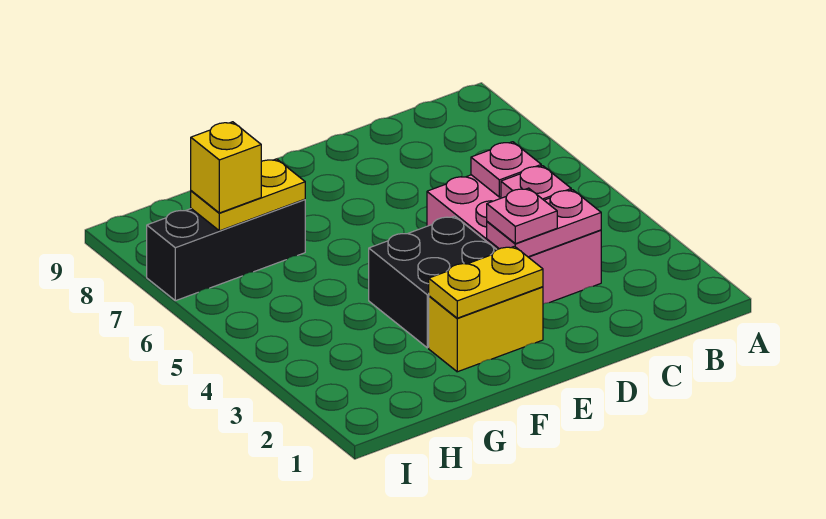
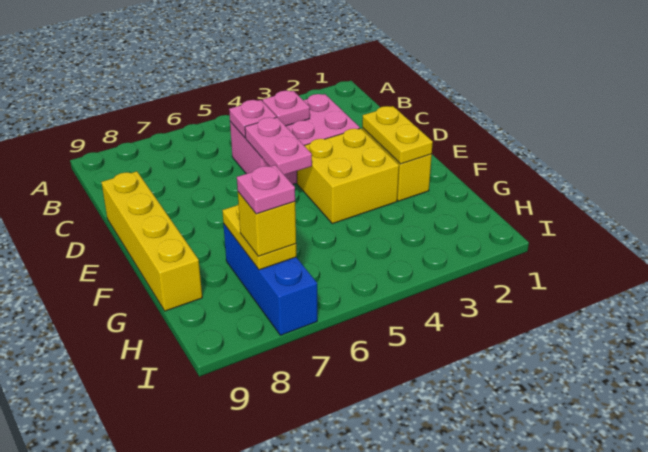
pink plate C3:D3 level 2 -> pink plate D5:E5 level 2
pink plate D3 level 3 -> pink plate H7 level 4
none -> yellow brick D9:G9 level 1
black brick E3:F4 level 1 -> yellow brick E3:F4 level 1
black brick G7:I7 level 1 -> blue brick G7:I7 level 1

